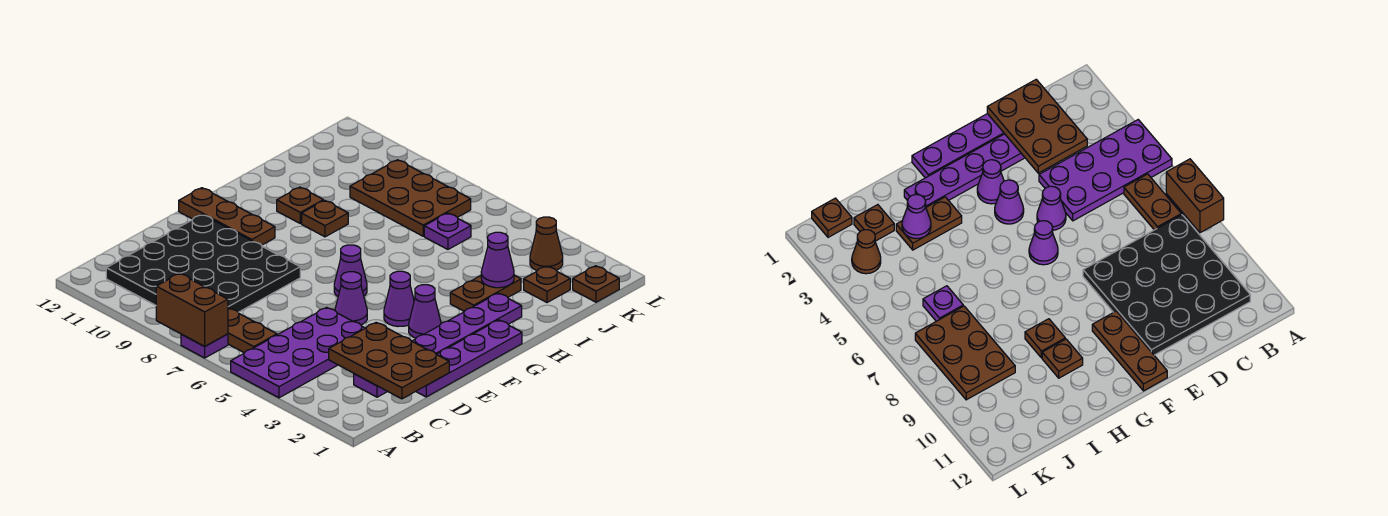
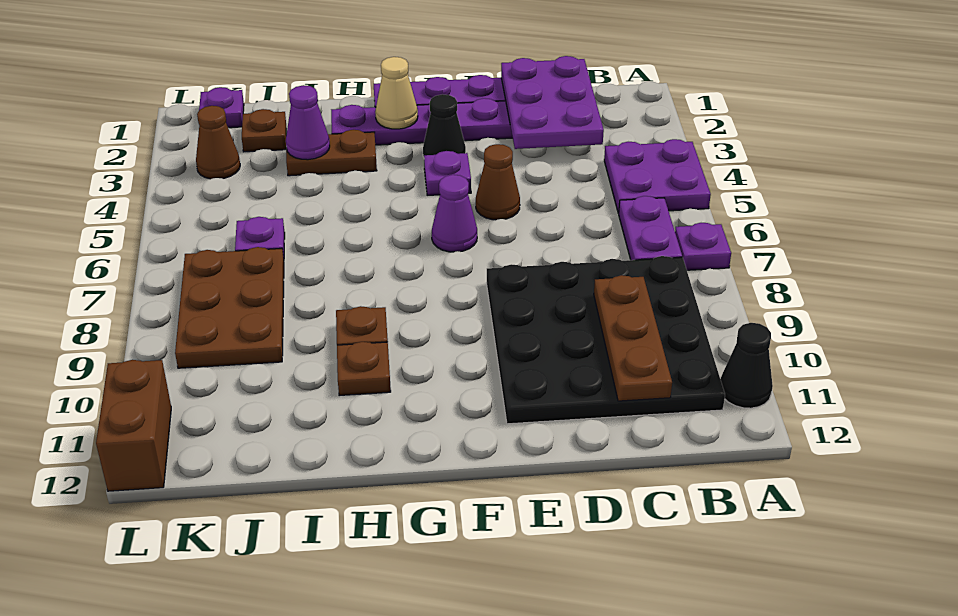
purple plate A4:D5 level 1 -> purple plate A4:B5 level 1
brown brick A7:A8 level 2 -> brown brick L11:L12 level 1
none -> black cone A11 level 1
brown plate B6:B7 level 1 -> purple plate B6:B7 level 1
brown plate C1:D3 level 2 -> purple plate C1:D3 level 2
purple cone E5 level 1 -> brown cone E5 level 1
purple cone F3 level 1 -> black cone F3 level 1
purple cone F4 level 1 -> purple plate F4 level 1
brown plate F10:F12 level 1 -> brown plate C9:C11 level 2
none -> tan cone G2 level 2
brown plate K1 level 1 -> purple plate K1 level 1

